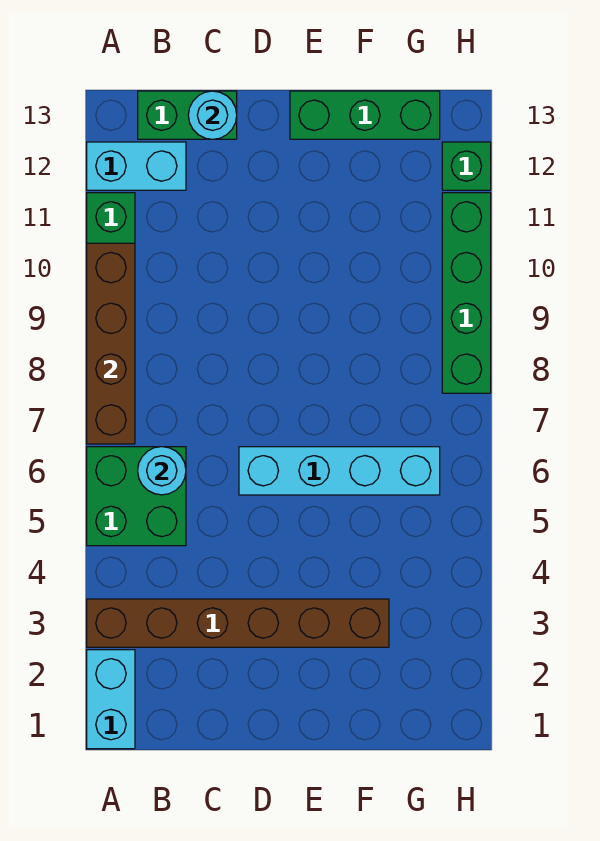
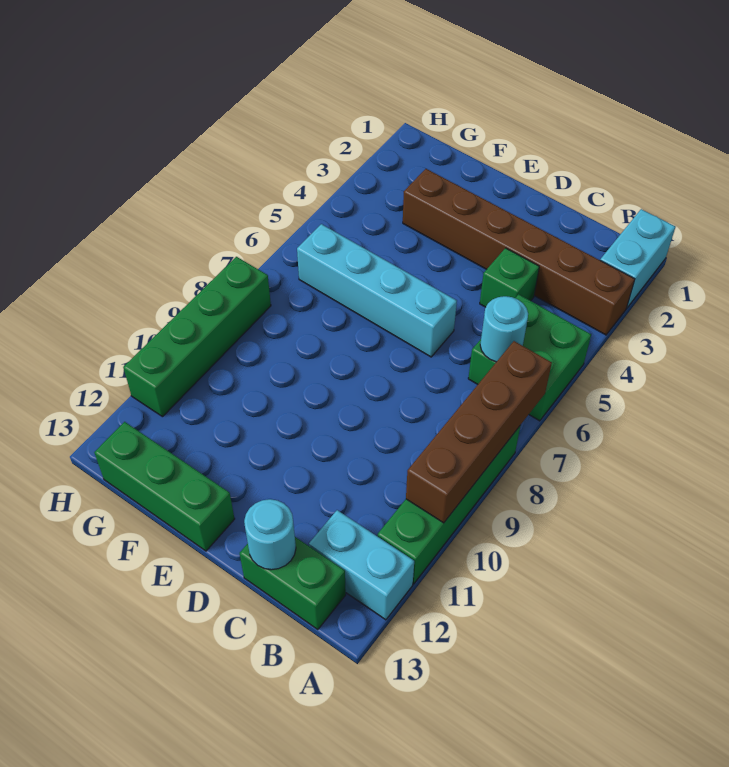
green brick H12 level 1 -> green brick C4 level 1

